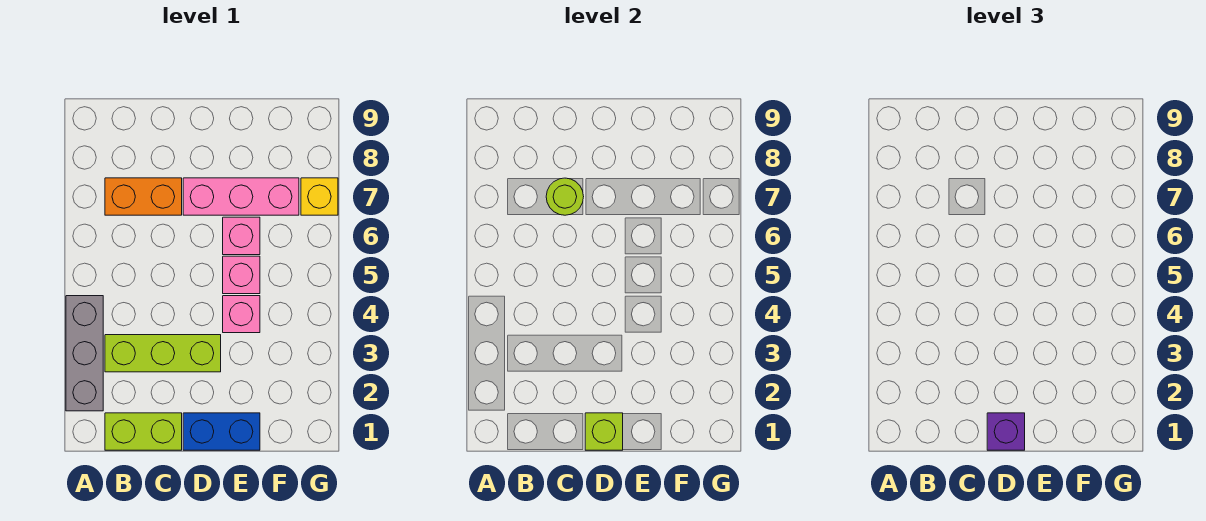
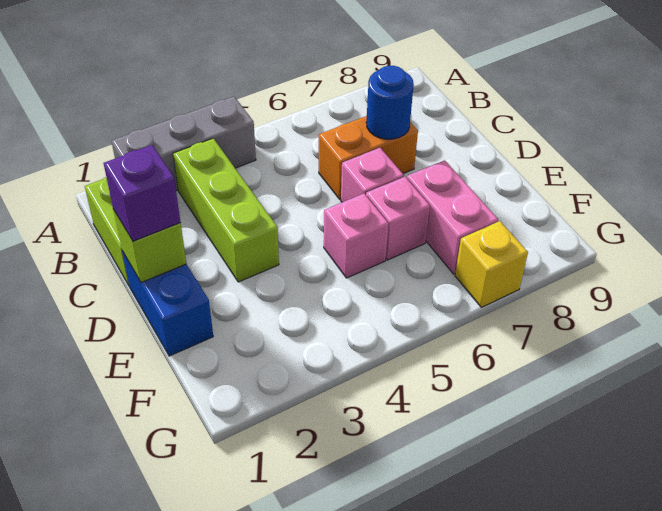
orange brick B7:C7 level 1 -> orange brick C6:C7 level 1
lime round brick C7 level 2 -> blue round brick C7 level 2
pink brick D7:F7 level 1 -> pink brick E7:F7 level 1
pink brick E4 level 1 -> pink brick D6 level 1

